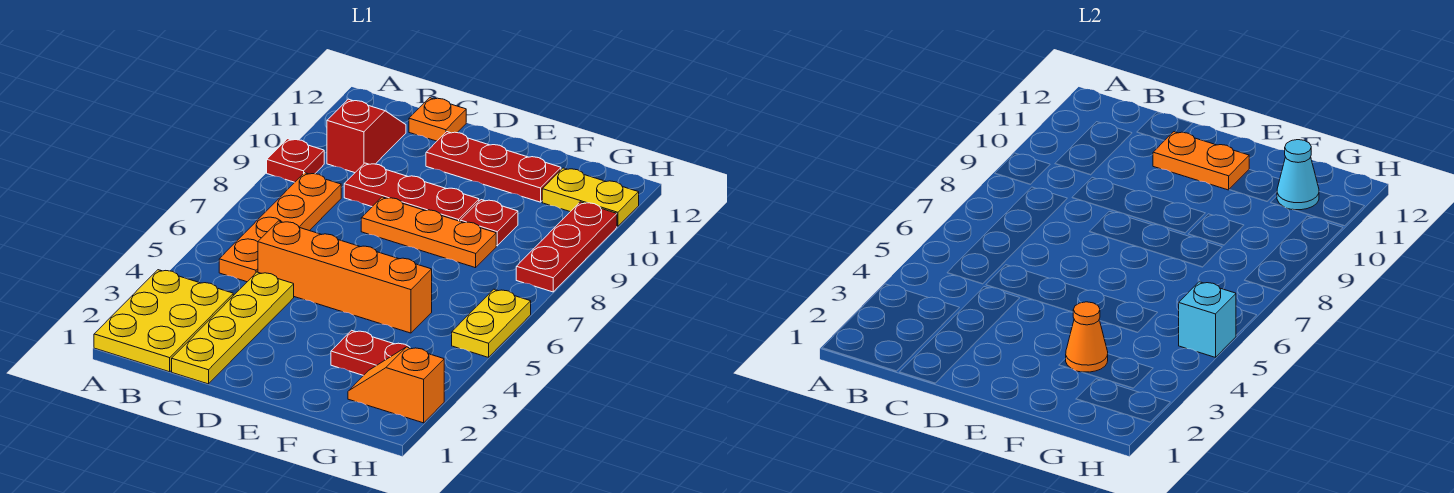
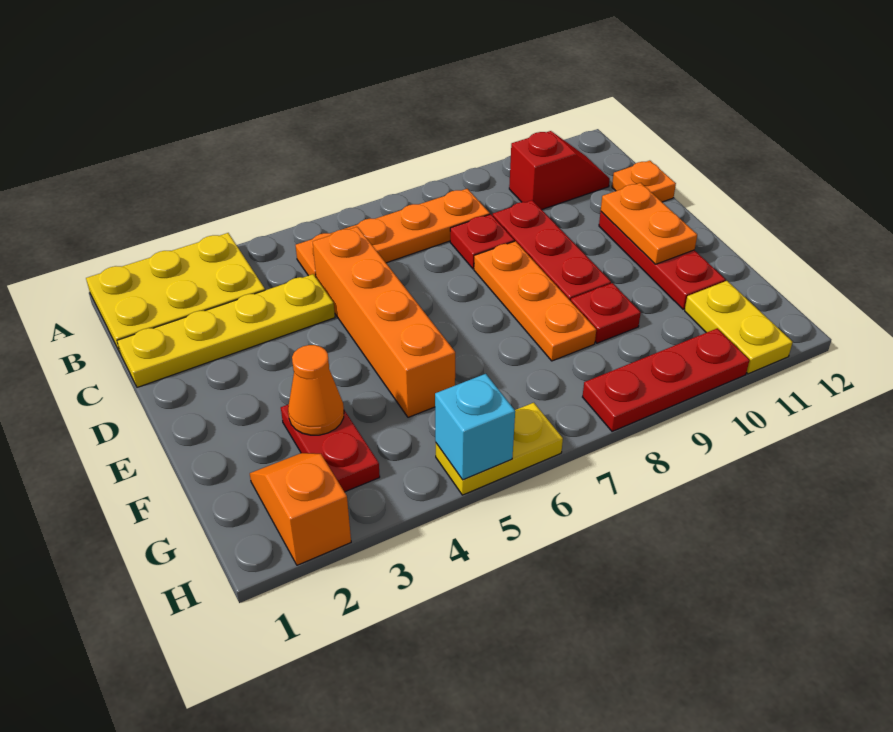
red plate A9 level 1 -> red plate C8 level 1
cyan cone G11 level 2 -> none

